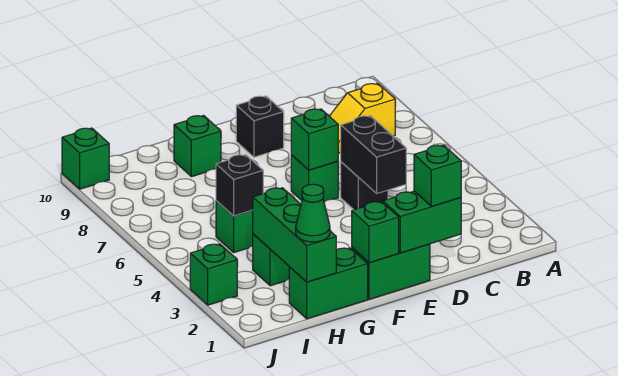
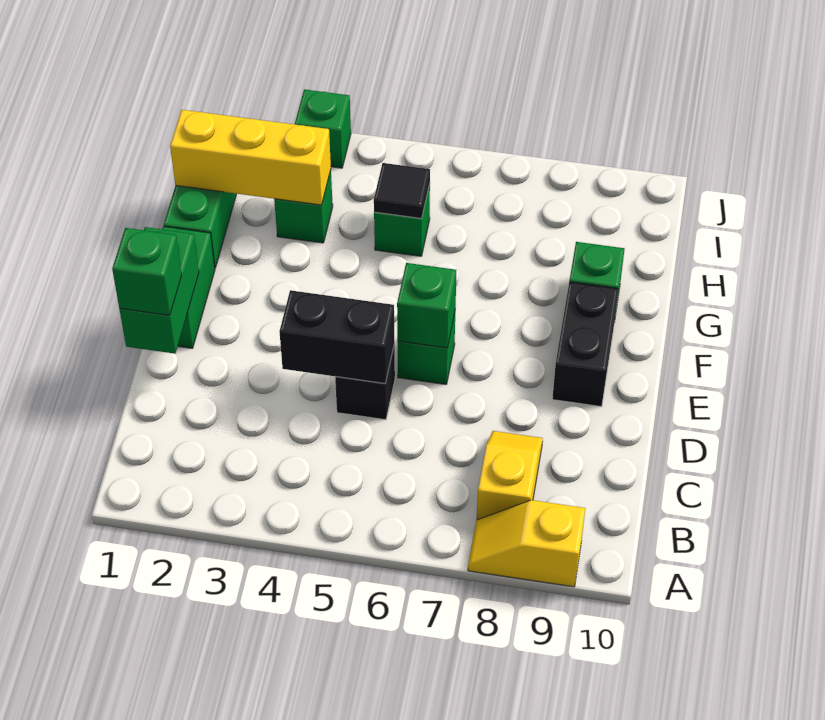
none -> yellow slope A8:A9 level 1 top 9
black brick E9 level 1 -> black brick E9:F9 level 1
green brick F1 level 2 -> none
green brick H1:H3 level 2 -> yellow brick H1:H3 level 2
green cone H1 level 3 -> none
black brick H5 level 2 -> black tile H5 level 2
green brick J10 level 1 -> none

